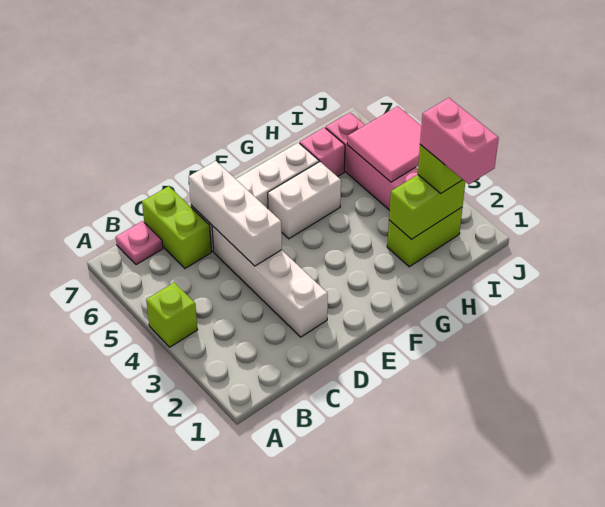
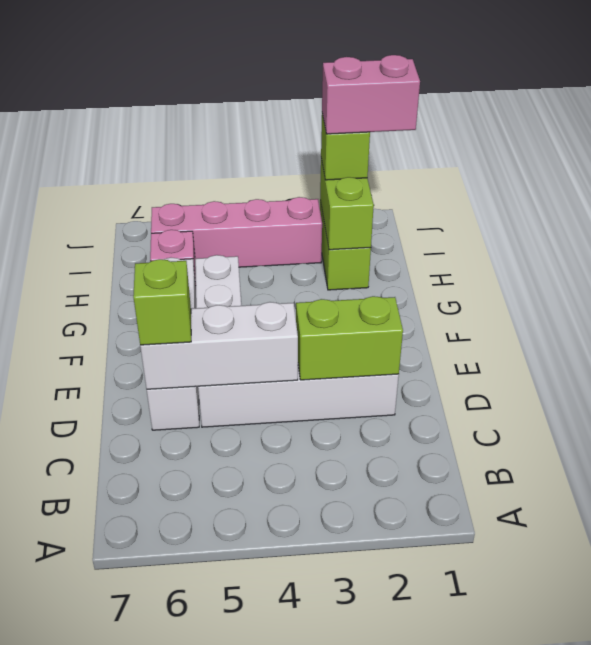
lime brick A4 level 1 -> lime brick D6 level 3
pink plate B7 level 1 -> none
lime brick C6:C7 level 1 -> lime brick D2:D3 level 2
pink tile I4:J5 level 2 -> none

